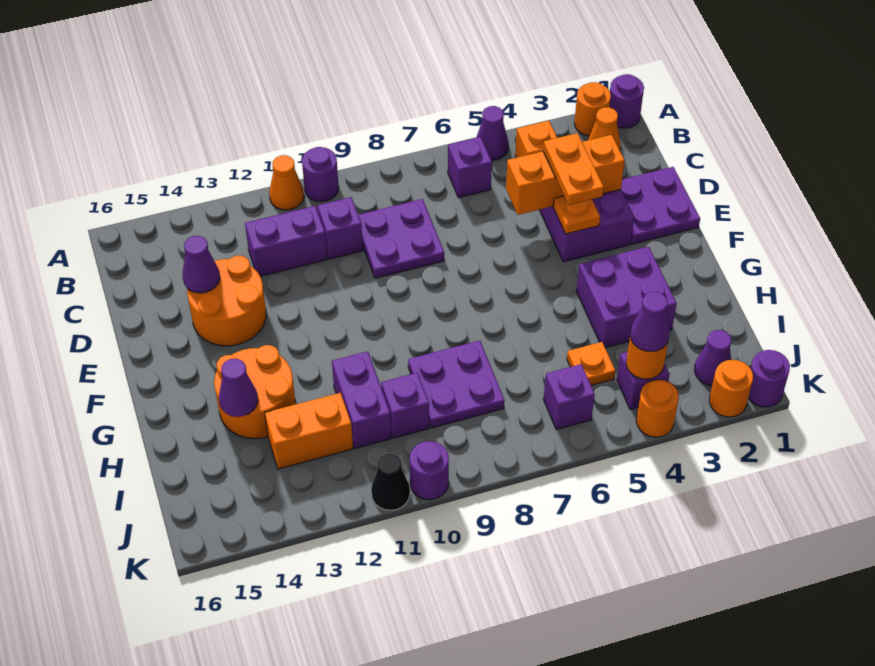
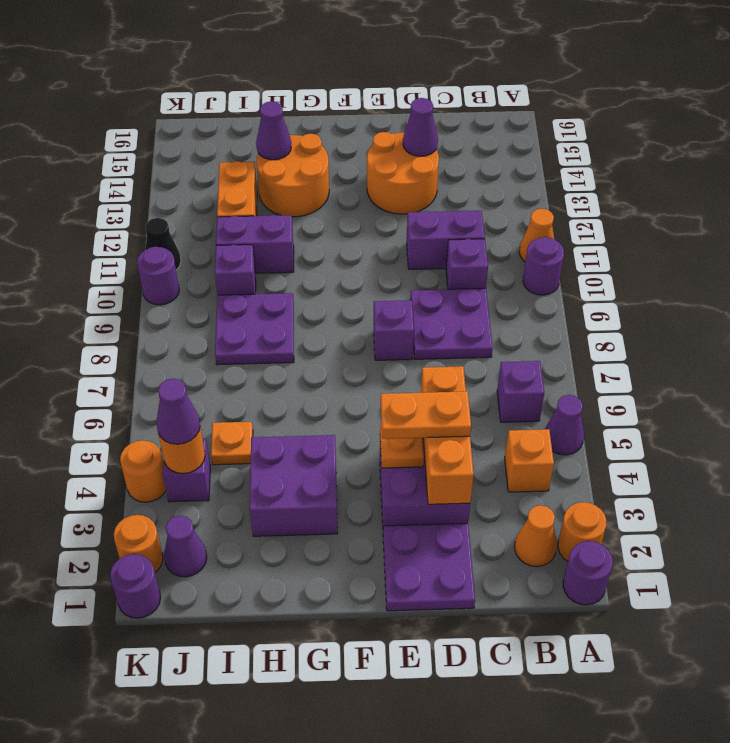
purple brick C11:C12 level 1 -> purple brick C11:D11 level 1
purple brick J6 level 1 -> purple brick E8 level 1

